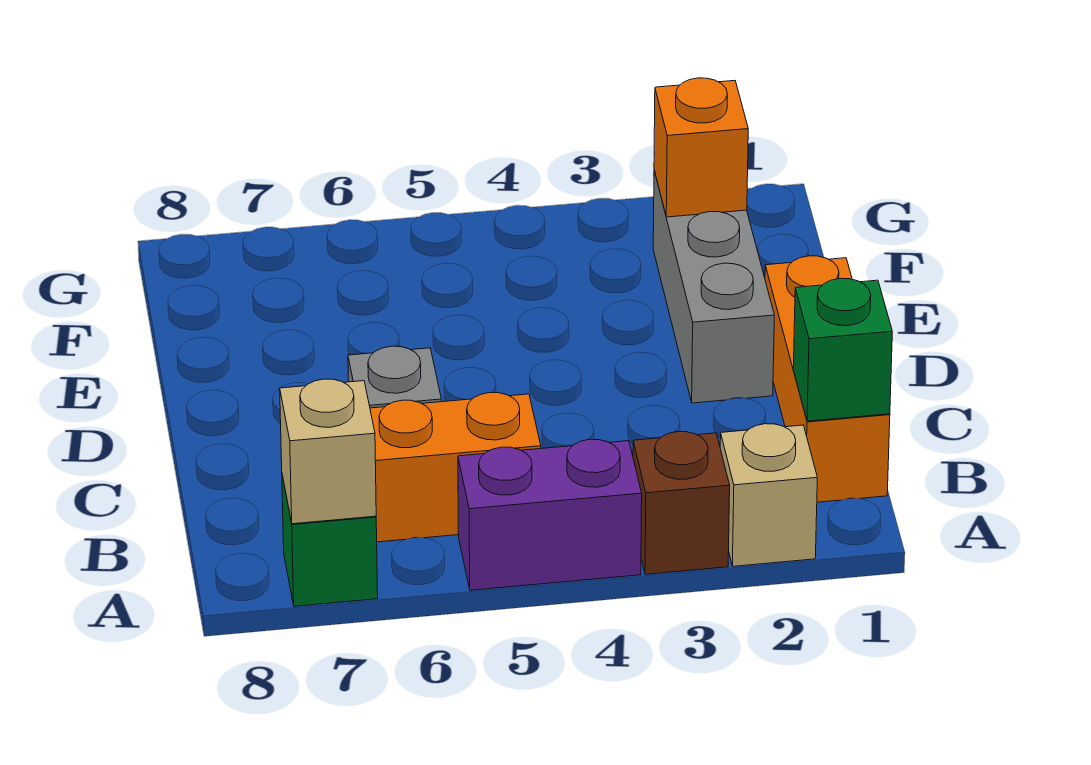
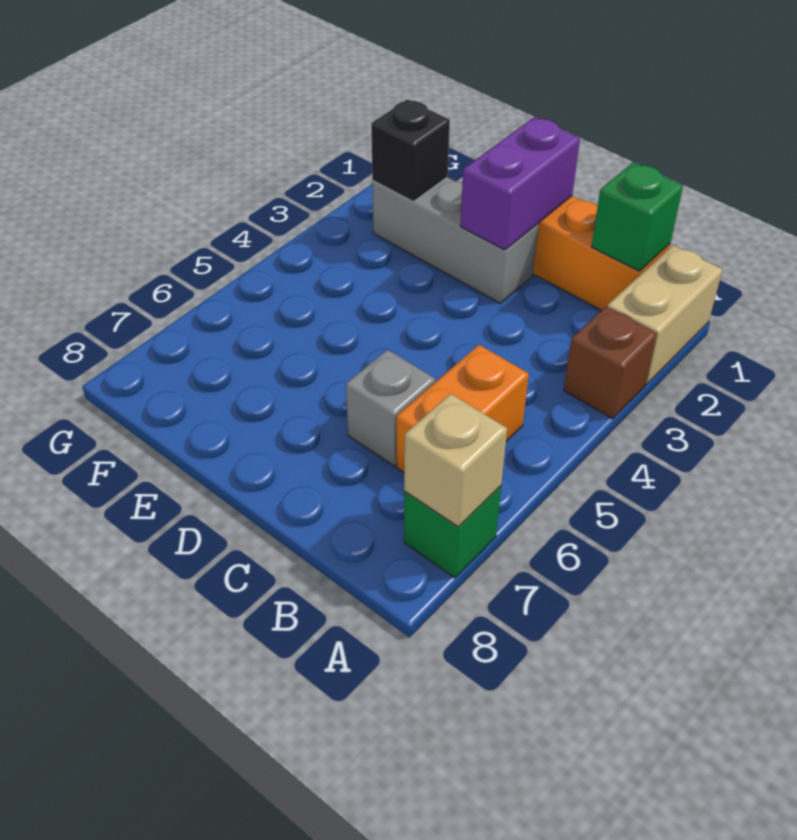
tan brick A2 level 1 -> tan brick A1:A2 level 1
purple brick A4:A5 level 1 -> purple brick D1:D2 level 2
orange brick F2 level 2 -> black brick F2 level 2

